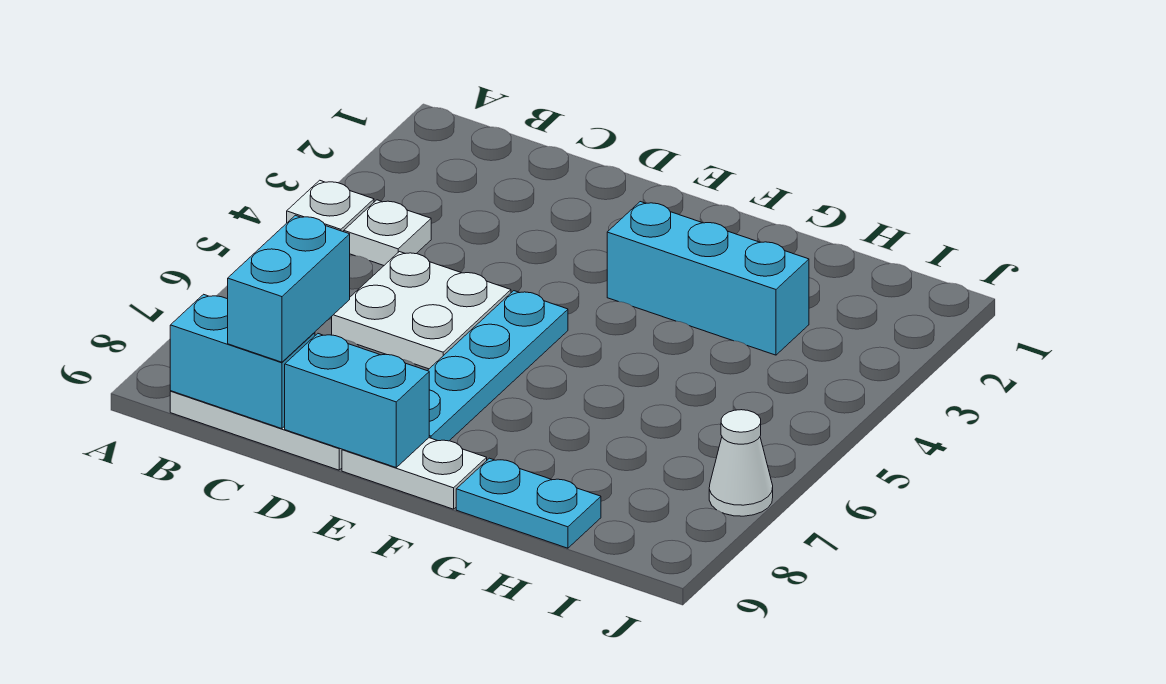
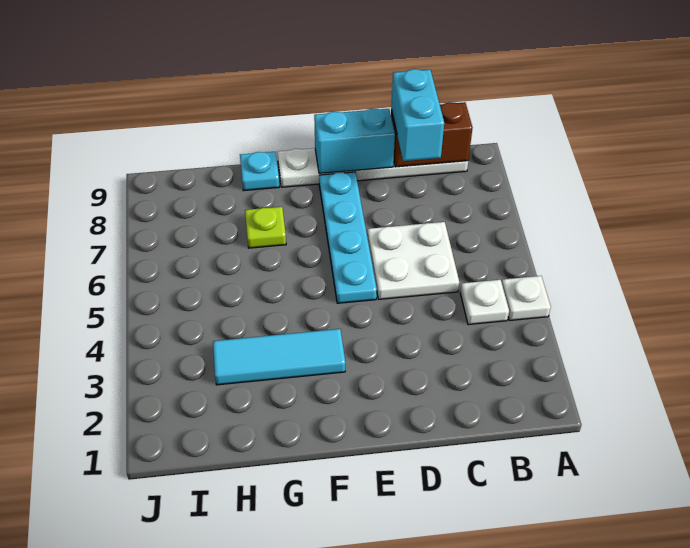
cyan brick B9:C9 level 2 -> brown brick B9:C9 level 2
cyan brick F3:H3 level 1 -> cyan tile F3:H3 level 1
none -> lime plate G7 level 1
cyan plate G9:H9 level 1 -> cyan plate G9 level 1
white cone J7 level 1 -> none

